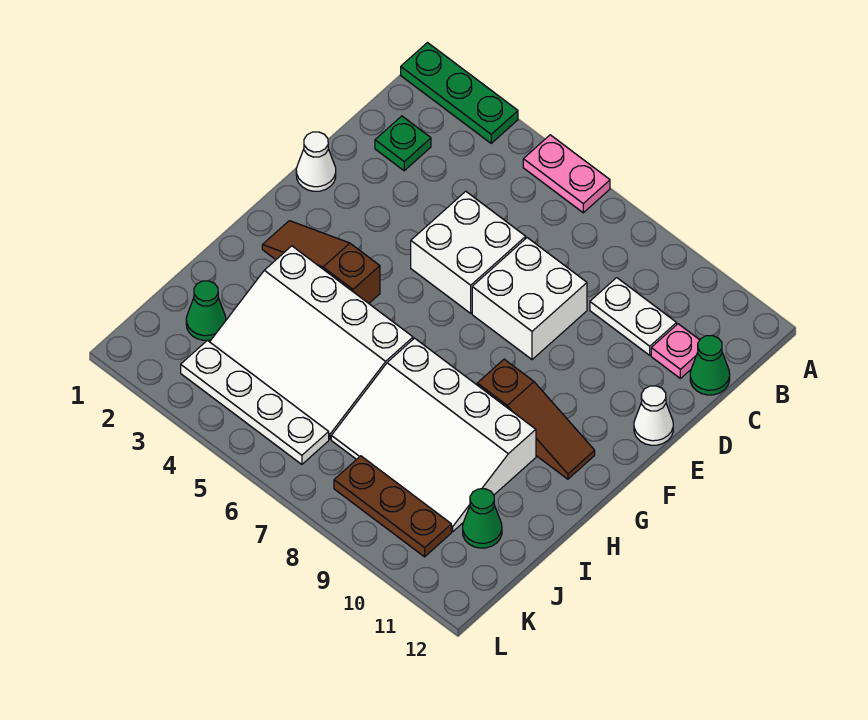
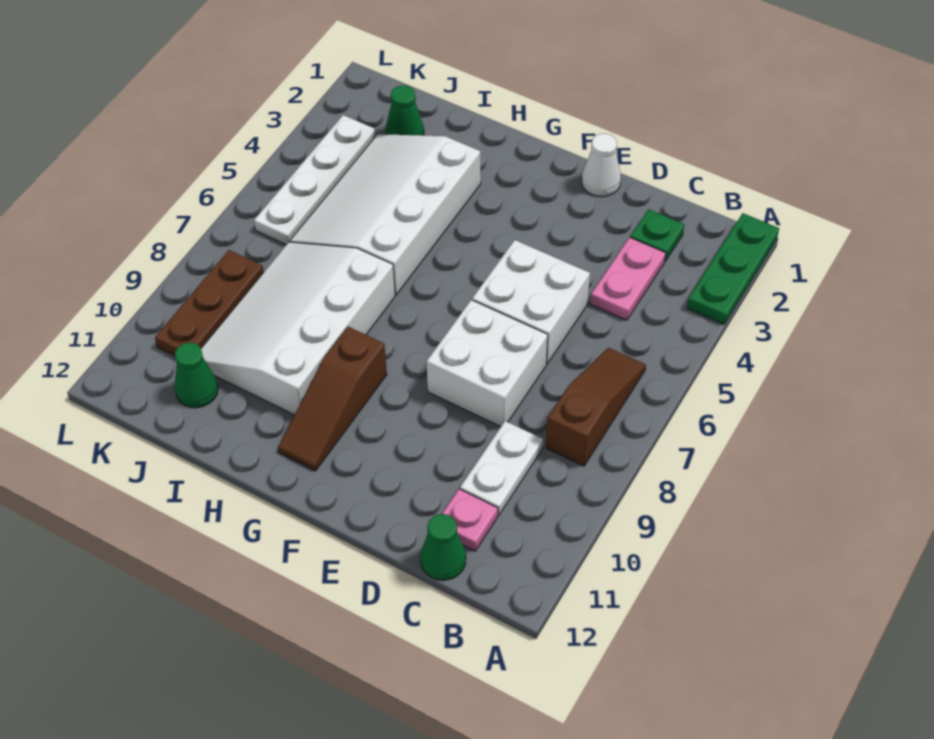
pink plate A5:A6 level 1 -> pink plate C3:C4 level 1
white cone E12 level 1 -> none
brown slope G2:G4 level 1 top 4 -> brown slope B6:B8 level 1 top 8

